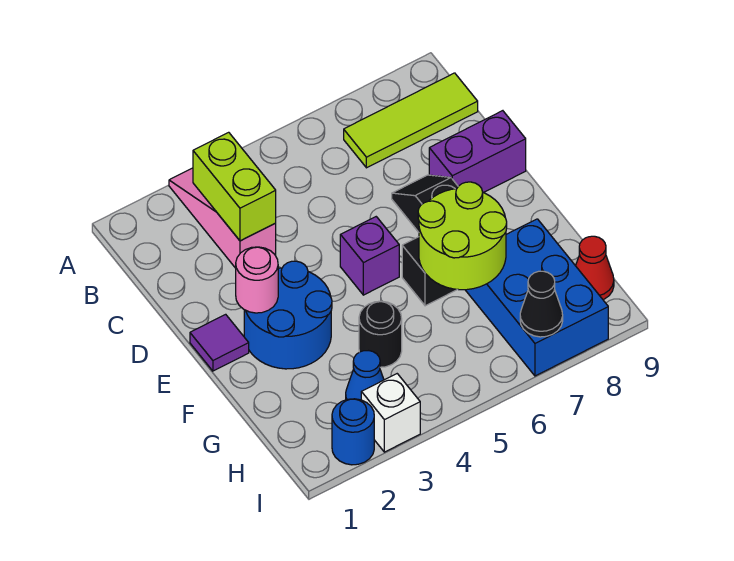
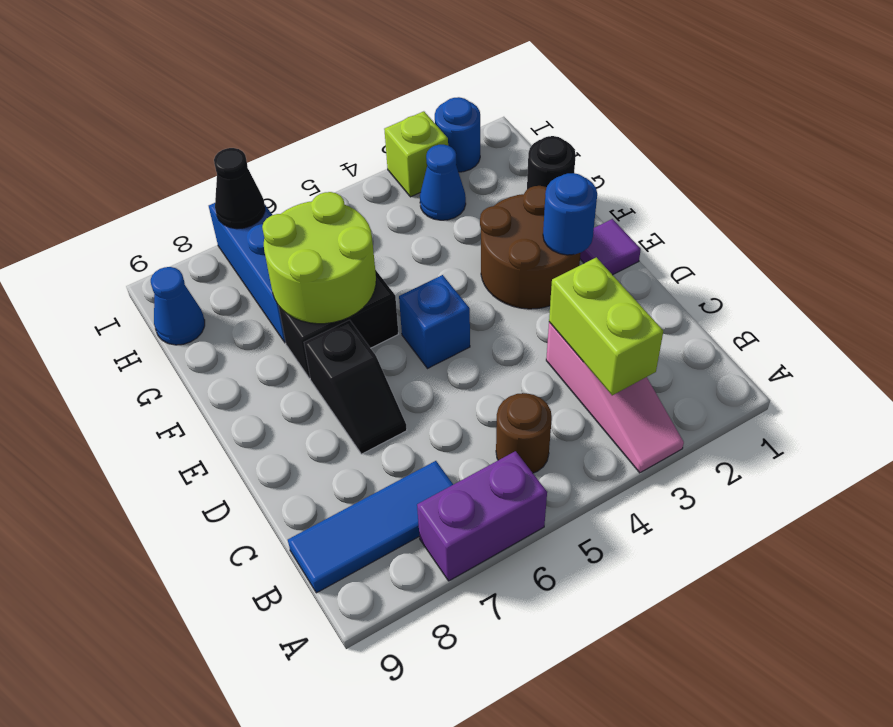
none -> brown round brick B5 level 1
lime tile B7:B9 level 1 -> blue tile B7:B9 level 1
purple brick D8:D9 level 1 -> purple brick A6:A7 level 1
blue round brick E2:F3 level 1 -> brown round brick E2:F3 level 1
pink round brick E2 level 2 -> blue round brick E2 level 2
purple brick E5 level 1 -> blue brick E5 level 1
black round brick G4 level 1 -> black round brick G1 level 1
blue brick G7:I8 level 1 -> blue brick G7:I7 level 1
red cone H9 level 1 -> blue cone H9 level 1
white brick I3 level 1 -> lime brick I3 level 1

